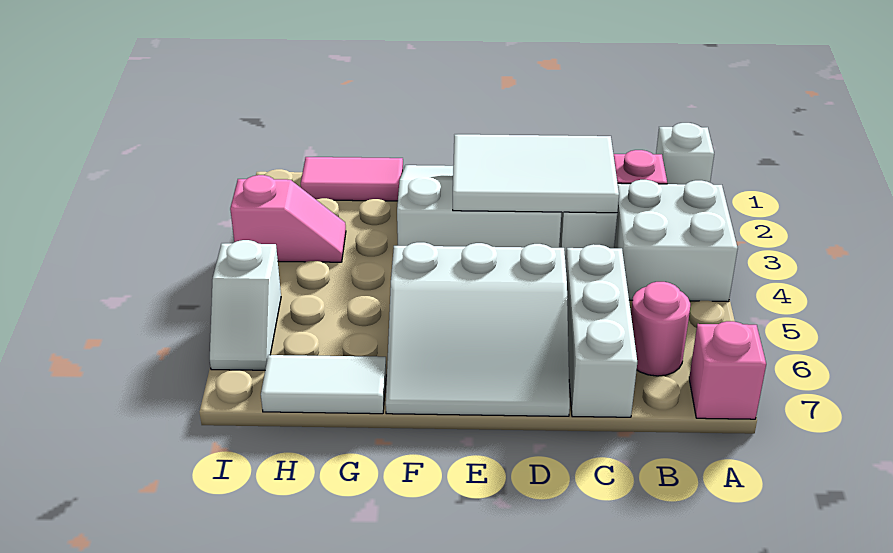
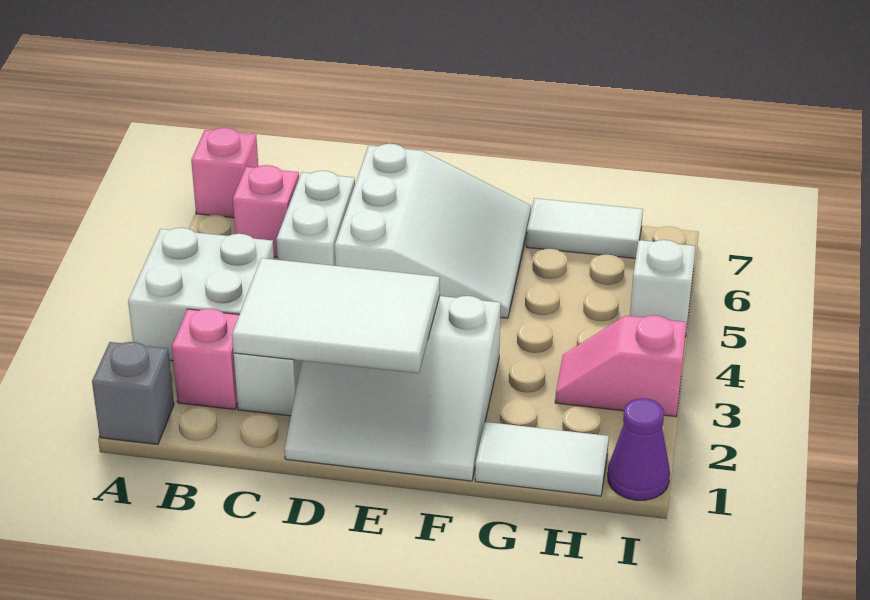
white brick A1 level 1 -> grey brick A1 level 1
pink round brick B6 level 1 -> pink brick B6 level 1
white brick C5:C7 level 1 -> white brick C5:C6 level 1
white slope D5:F7 level 1 top 5 -> white slope D5:F7 level 1 top D
pink tile G1:H1 level 1 -> white tile G1:H1 level 1
none -> purple cone I1 level 1

